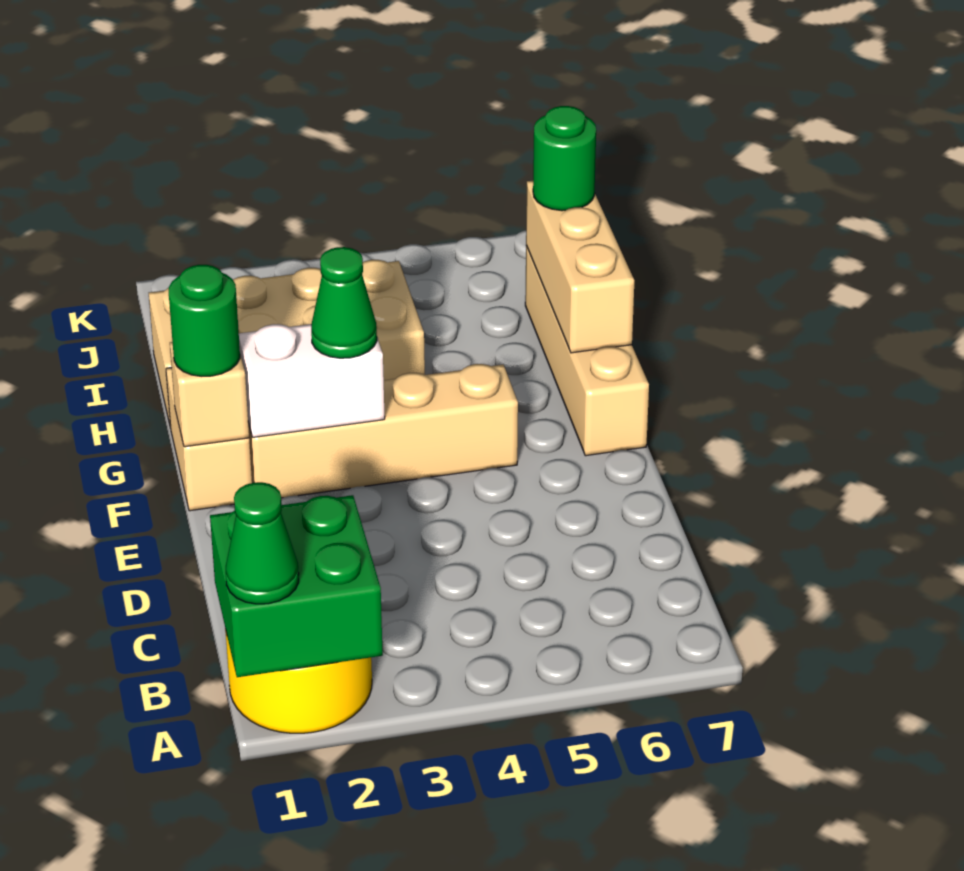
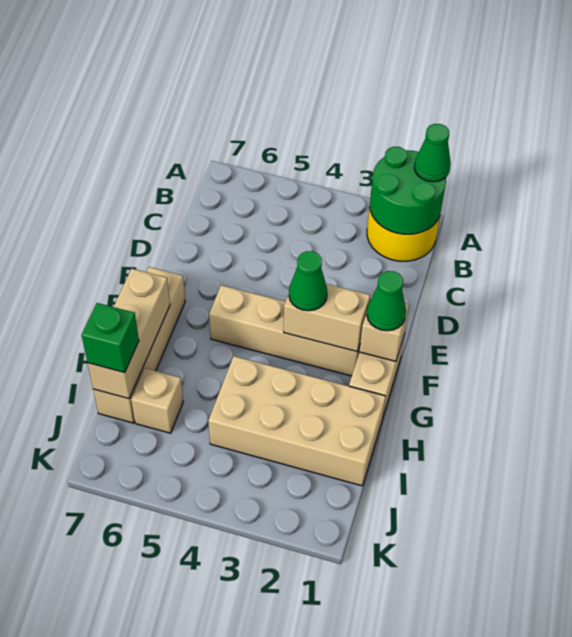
green brick A1:B2 level 2 -> green round brick A1:B2 level 2
green round brick F1 level 3 -> green cone F1 level 3
white brick F2:F3 level 2 -> tan brick F2:F3 level 2
none -> tan brick I6 level 1
green round brick I7 level 3 -> green brick I7 level 3

